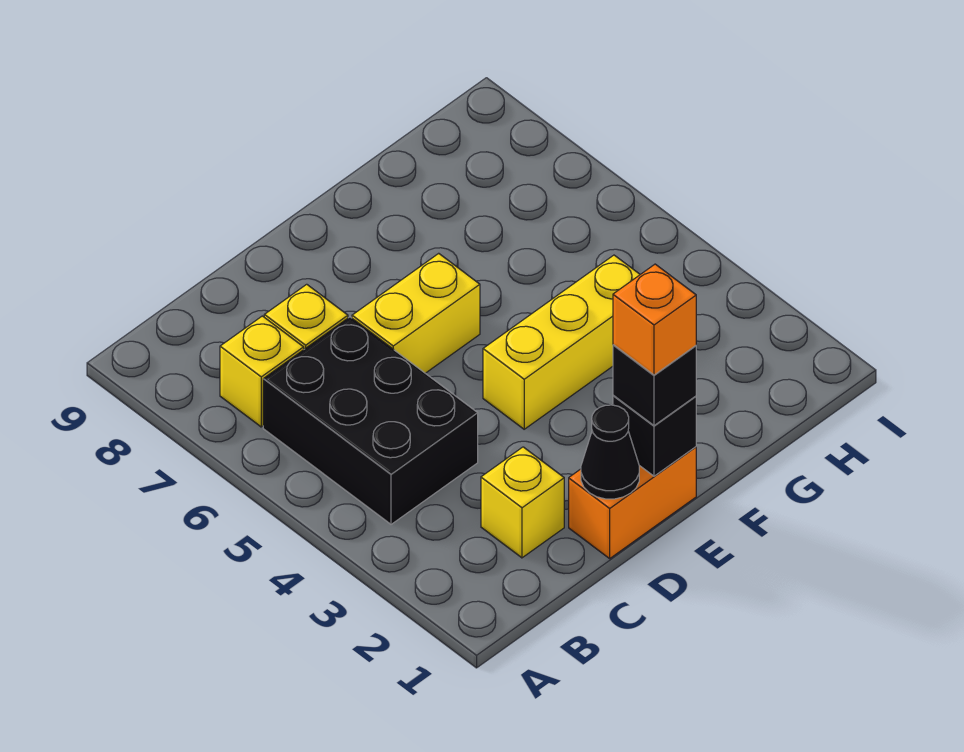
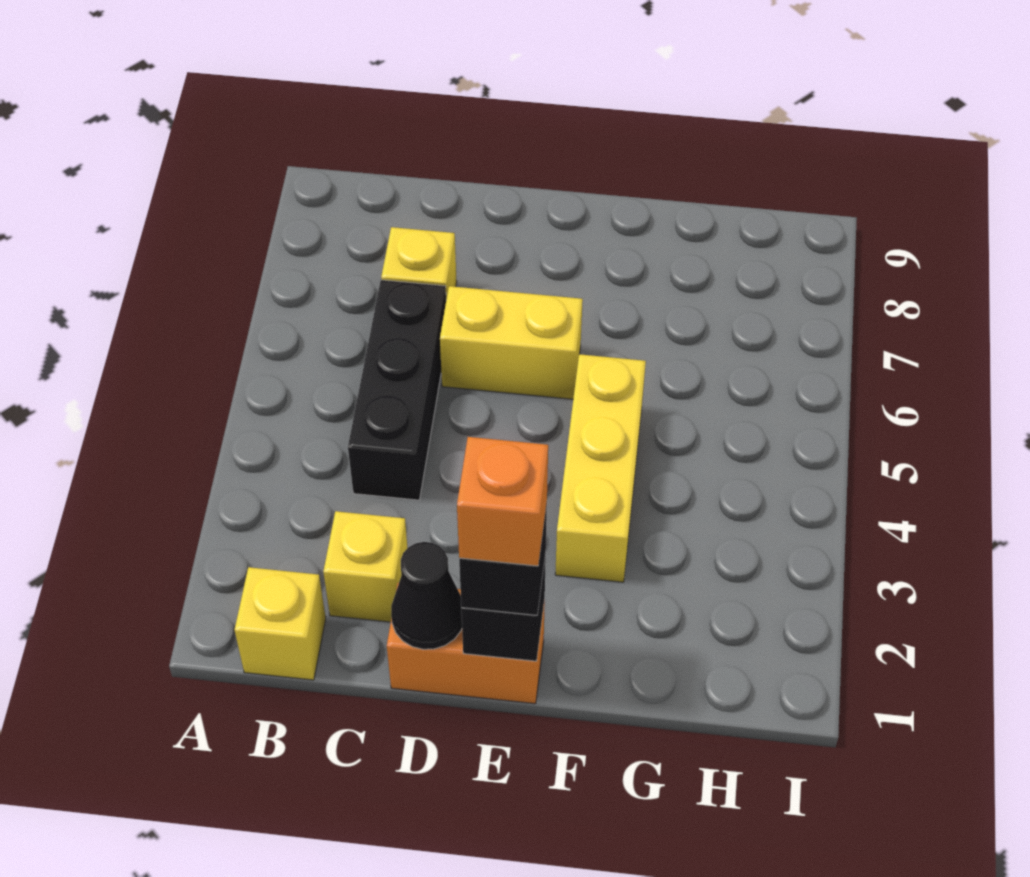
black brick B4:C6 level 1 -> black brick C4:C6 level 1
yellow brick B7 level 1 -> yellow brick B1 level 1
yellow brick E4:G4 level 1 -> yellow brick F3:F5 level 1

